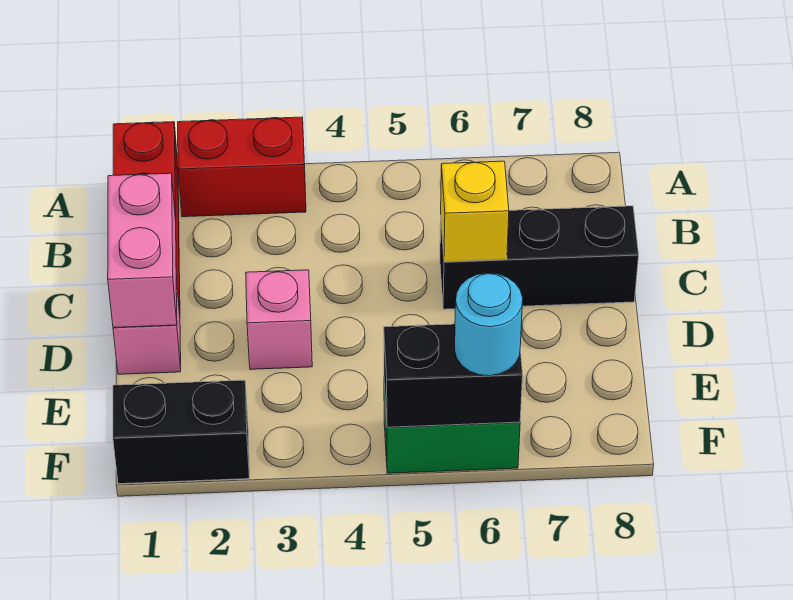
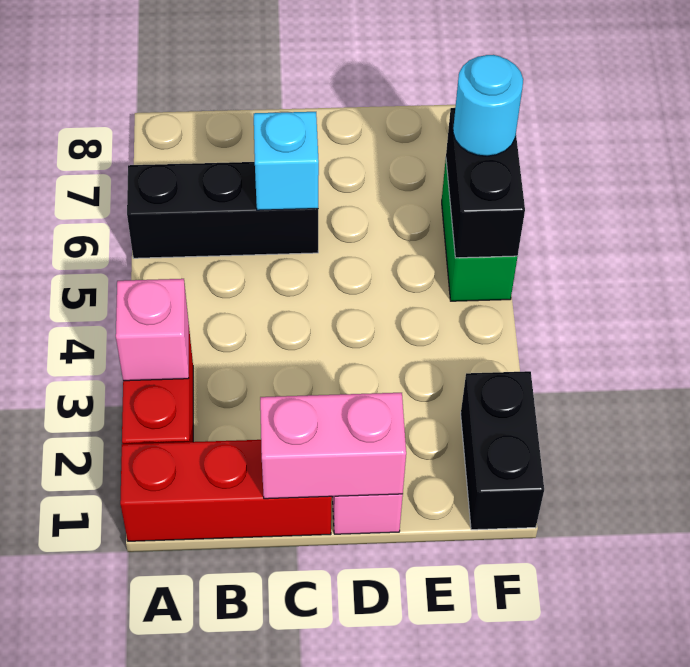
black brick C6:C8 level 1 -> black brick A6:C6 level 1
yellow brick C6 level 2 -> cyan brick C6 level 2
pink brick D3 level 1 -> pink brick A3 level 2

